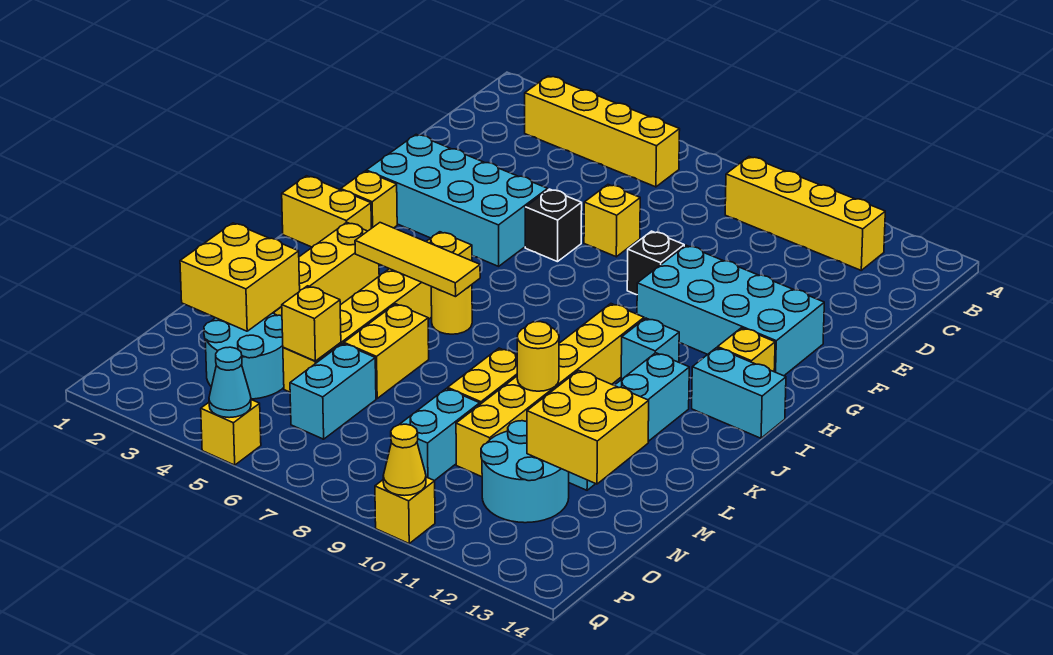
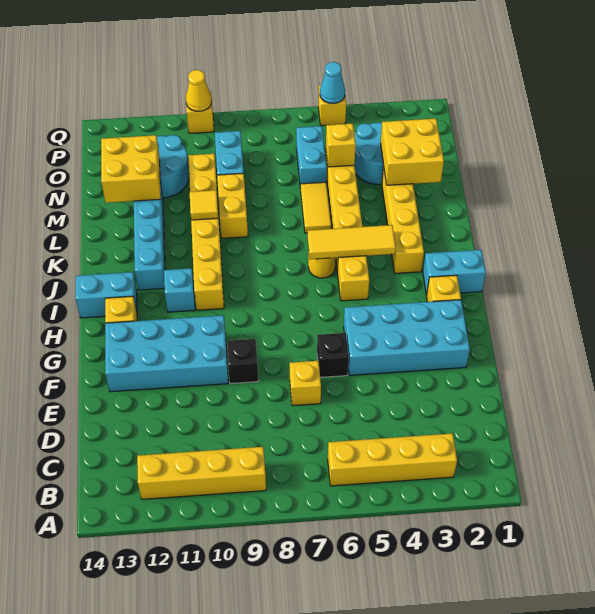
yellow brick I1:I2 level 1 -> cyan brick I1:I2 level 1
yellow brick L6:M6 level 1 -> yellow tile L6:M6 level 1
yellow round brick L10 level 2 -> yellow tile L10 level 2

